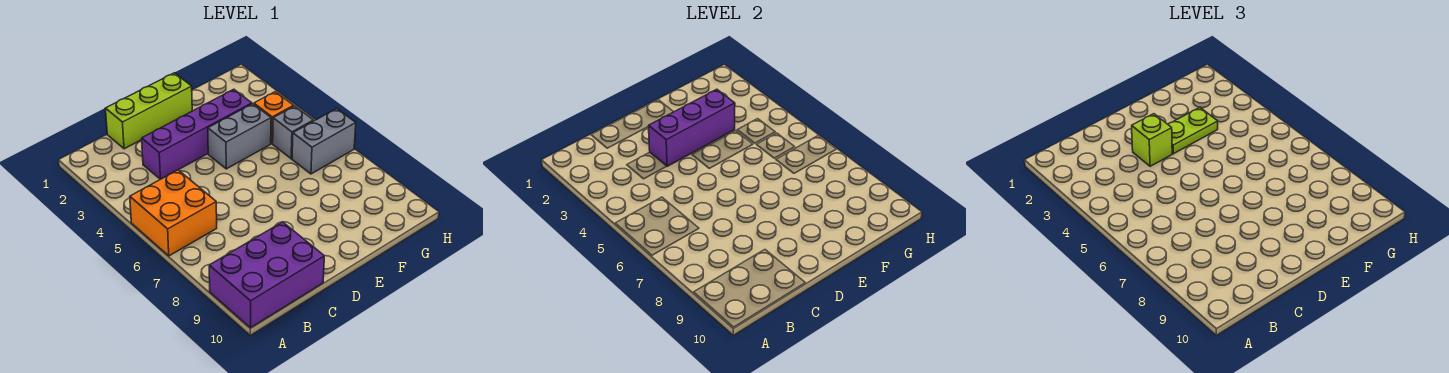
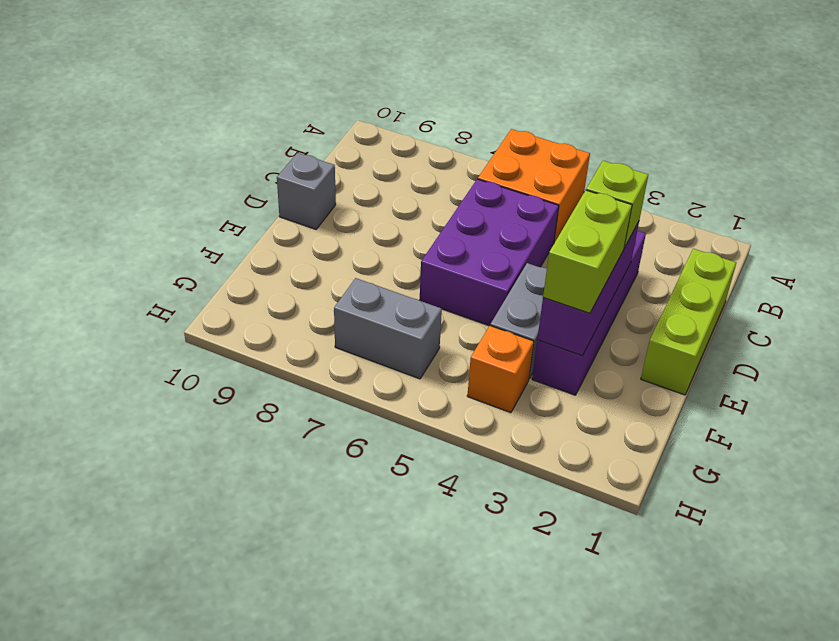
purple brick A9:C10 level 1 -> purple brick C5:E6 level 1
lime plate E3:F3 level 3 -> lime brick E3:F3 level 3
grey brick G5 level 1 -> grey brick D10 level 1
grey brick G6:H6 level 1 -> grey brick G6:G7 level 1

